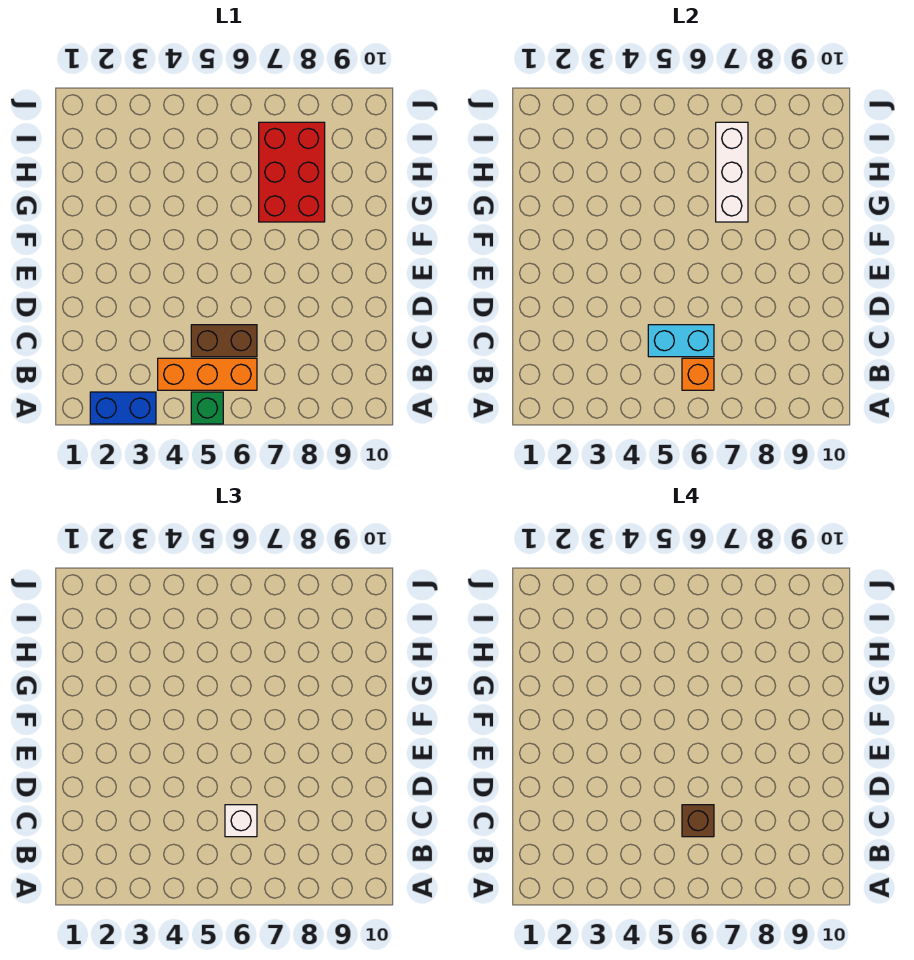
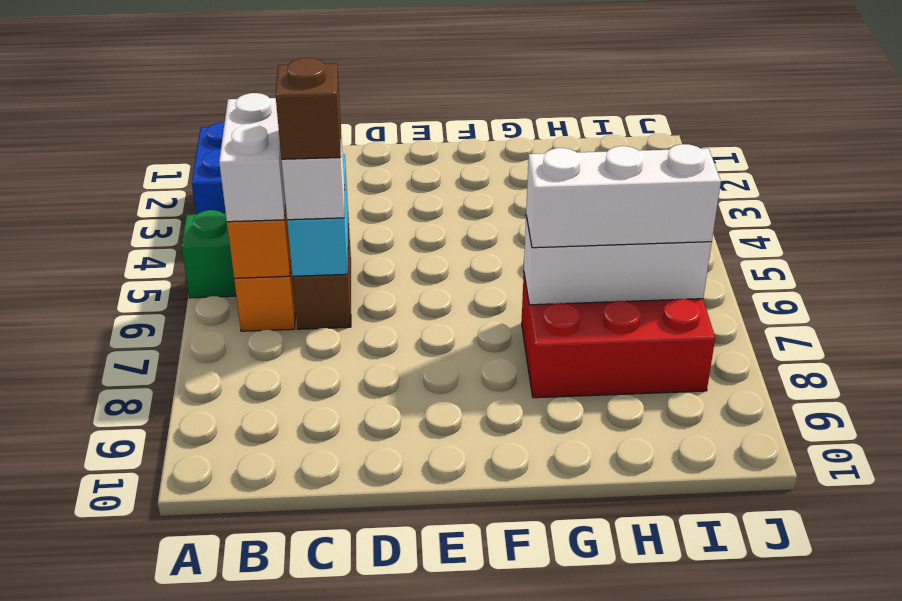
none -> white brick B5:B6 level 3
none -> white brick G7:I7 level 3

